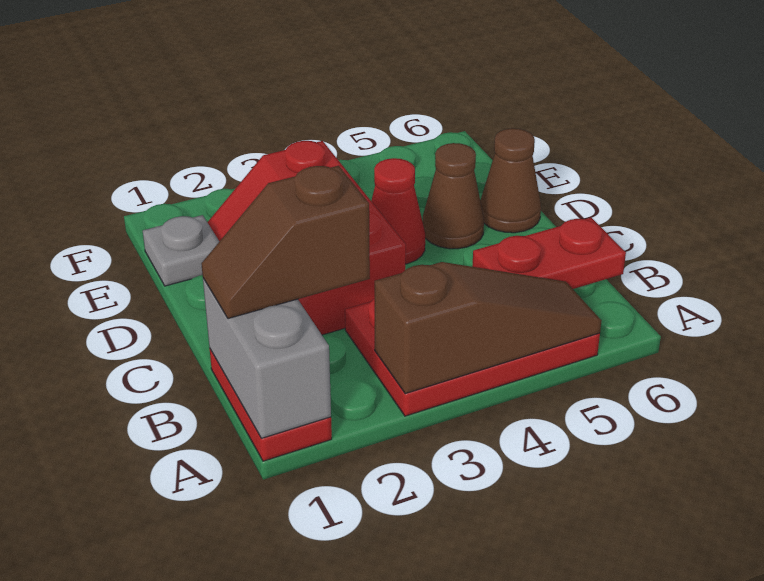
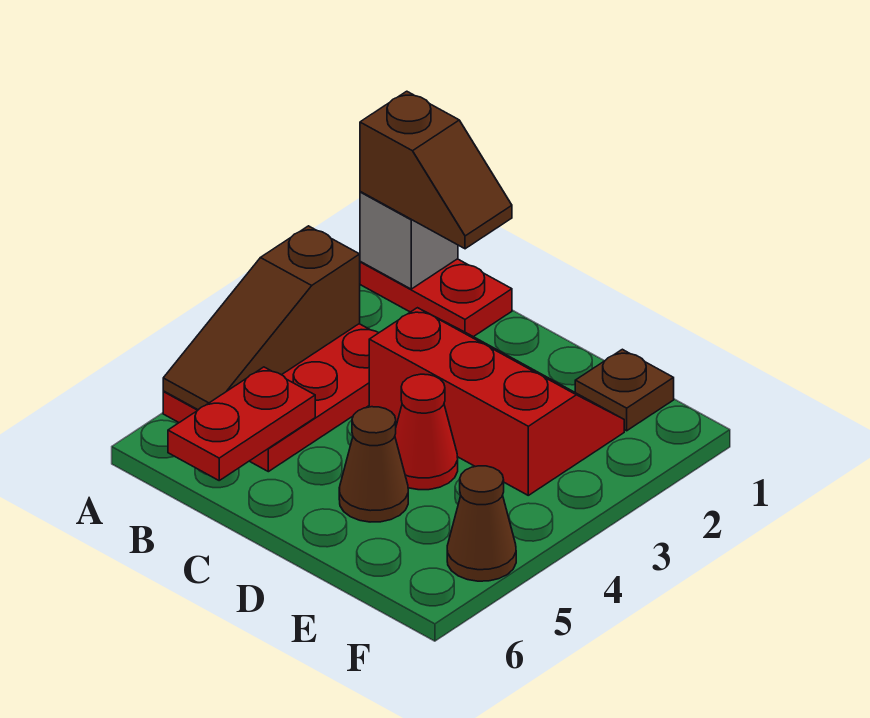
grey brick A1:B1 level 2 -> grey brick A1 level 2
brown slope B1:B2 level 3 top 2 -> brown slope A1:B1 level 3 top A
brown cone D6 level 1 -> brown cone F5 level 1
grey plate E1 level 1 -> brown plate E1 level 1

